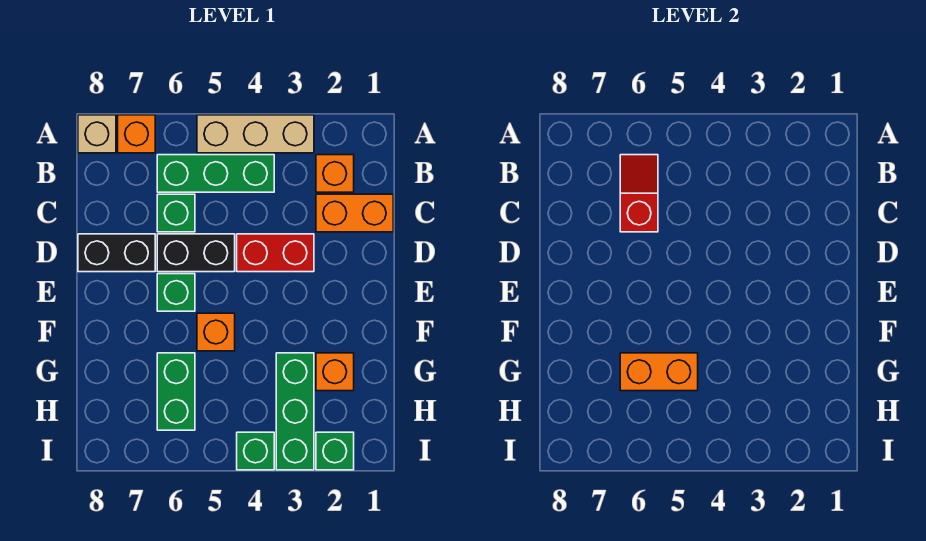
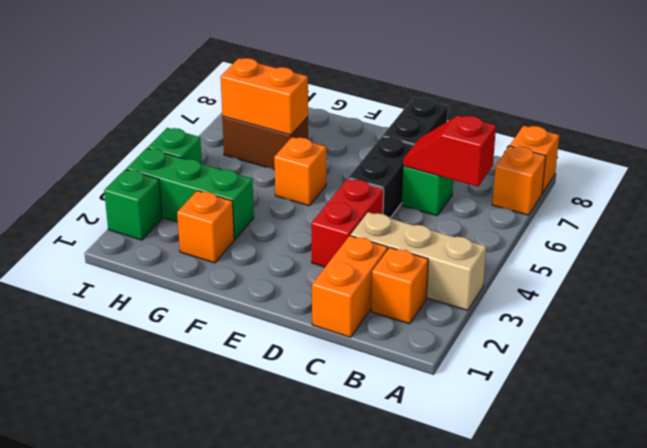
tan brick A3:A5 level 1 -> tan brick A3:C3 level 1
tan brick A8 level 1 -> orange brick A8 level 1
green brick B4:B6 level 1 -> none
red slope B6:C6 level 2 top C -> red slope B6:C6 level 2 top B
green brick E6 level 1 -> none
orange brick G5:G6 level 2 -> orange brick G6:H6 level 2
green brick G6:H6 level 1 -> brown brick G6:H6 level 1

